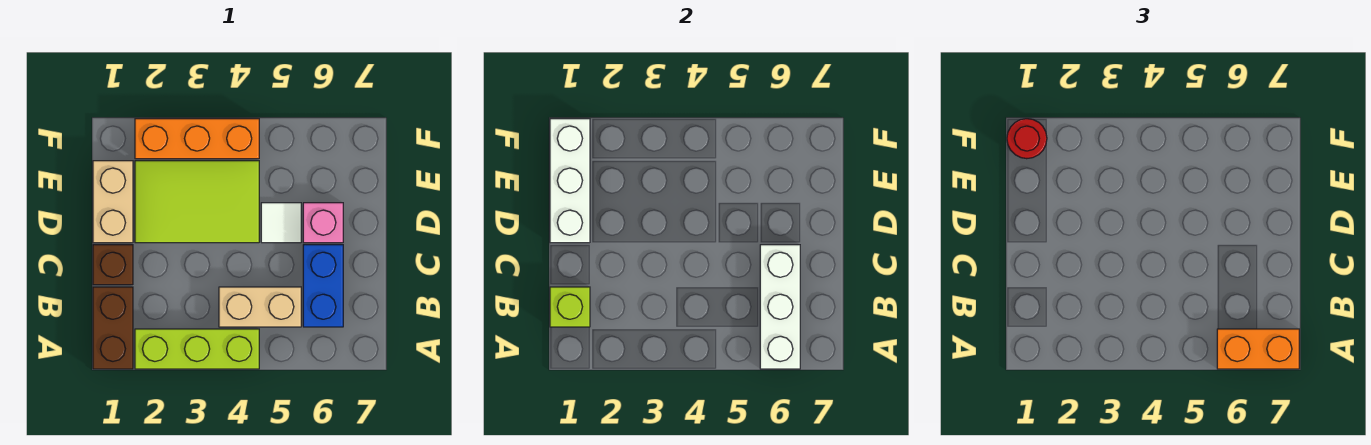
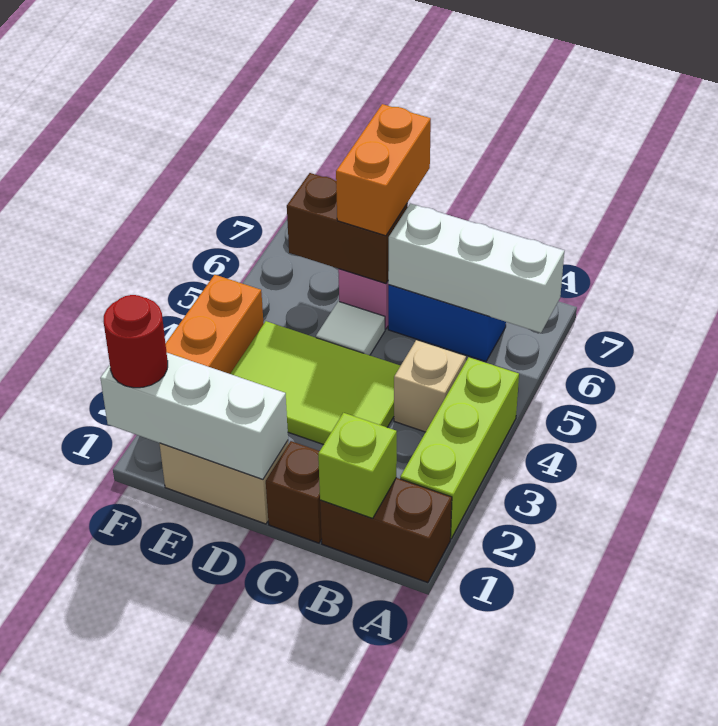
orange brick A6:A7 level 3 -> orange brick D6:D7 level 3
tan brick B4:B5 level 1 -> tan brick B4 level 1
lime tile D2:E4 level 1 -> lime tile C3:E4 level 1
none -> brown brick D6:E6 level 2

